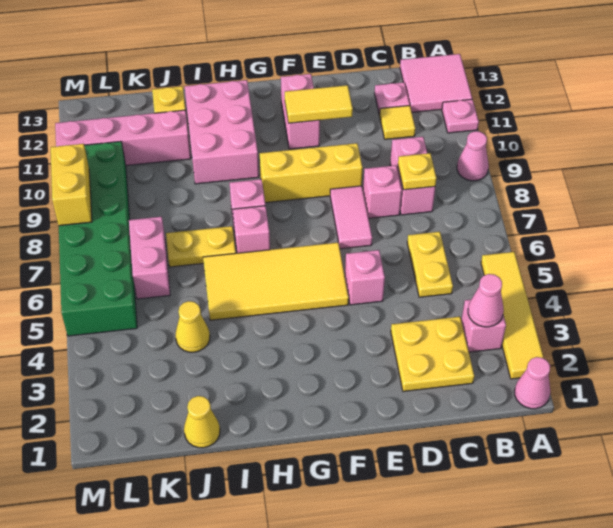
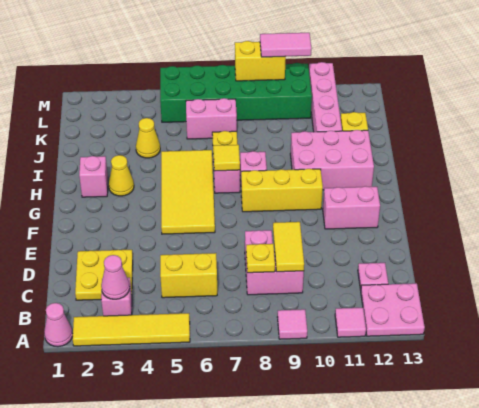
pink cone A9 level 1 -> pink tile A9 level 1
pink plate A11 level 1 -> pink tile A11 level 1
pink tile A12:B13 level 1 -> pink plate A12:B13 level 1
yellow plate C5:C6 level 1 -> yellow brick C5:C6 level 1
yellow tile C11 level 1 -> yellow tile H7 level 2
pink brick E5 level 1 -> pink brick H2 level 1
pink tile E7:E8 level 1 -> pink tile M9:M10 level 3
yellow brick E9:G9 level 1 -> yellow brick G8:G10 level 1
yellow tile E11:F11 level 2 -> yellow tile C9:D9 level 2
yellow cone J1 level 1 -> yellow cone H3 level 1

